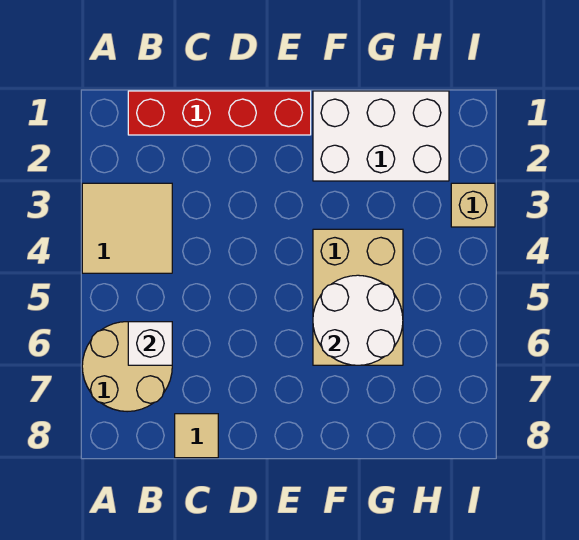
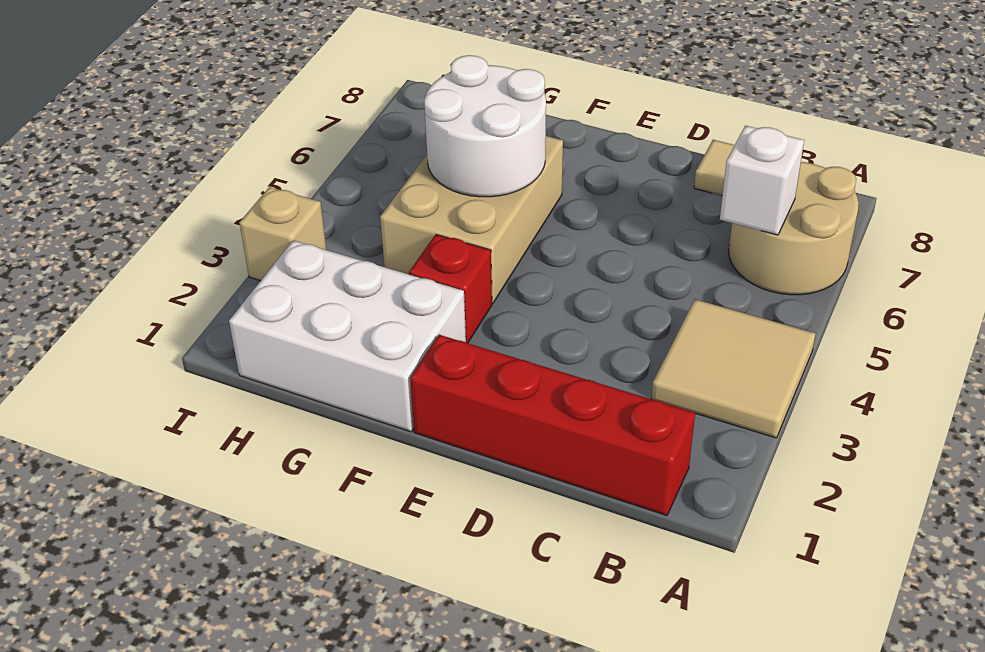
none -> red brick F3 level 1

